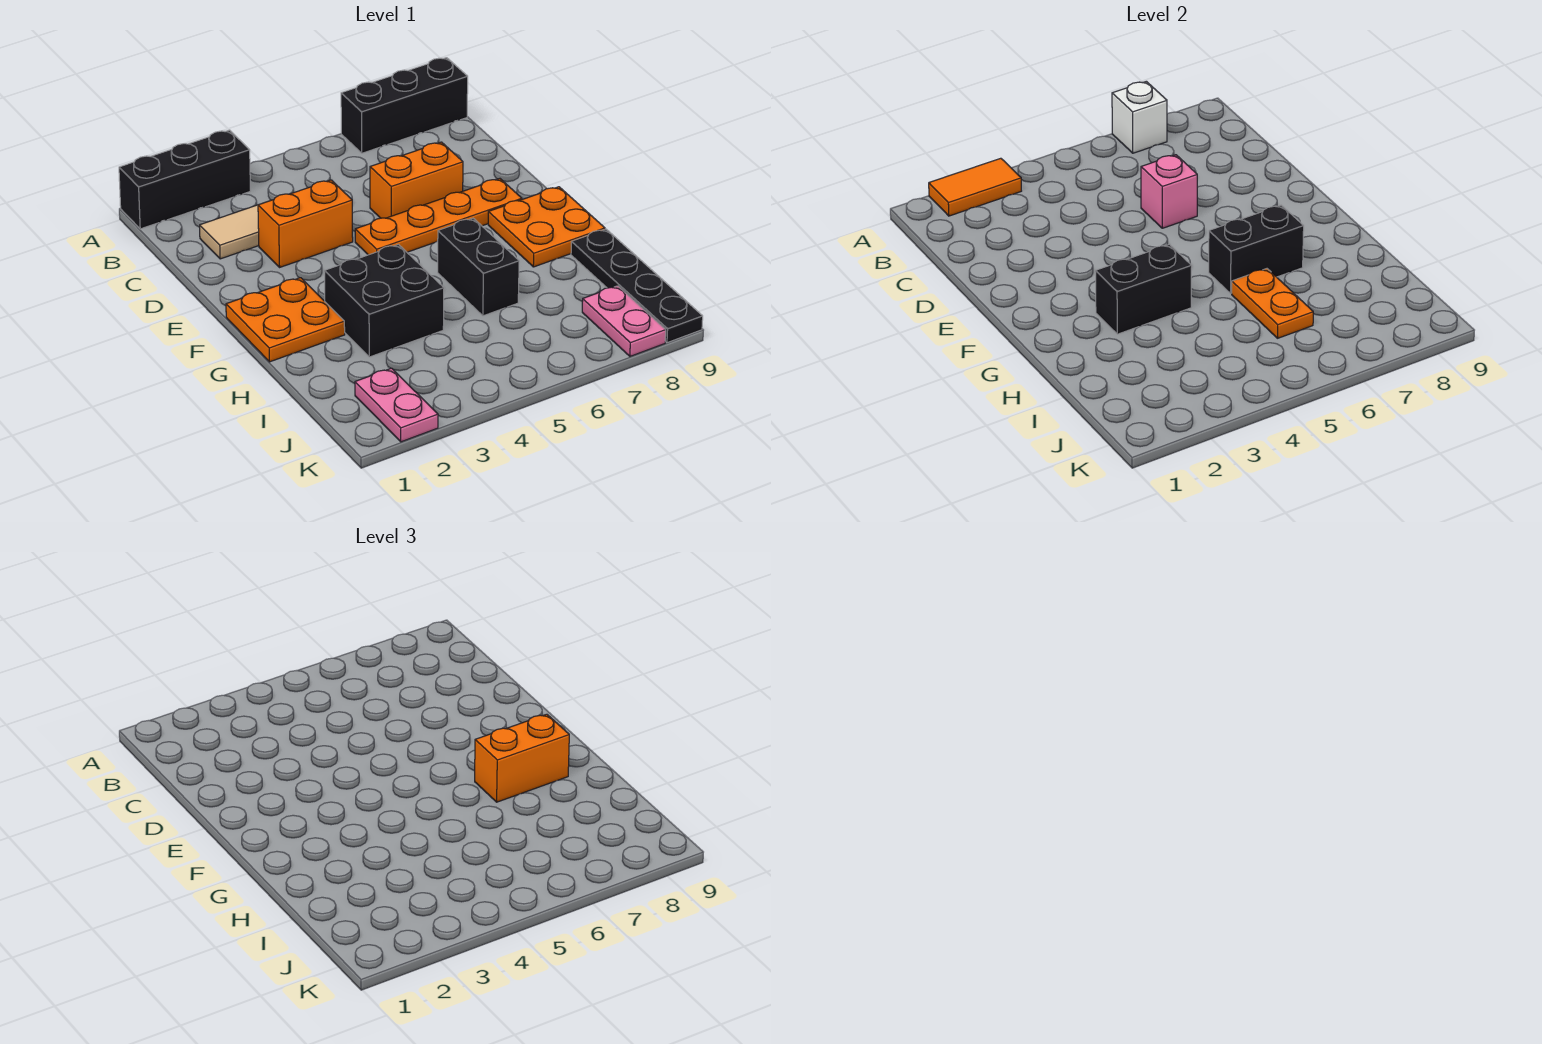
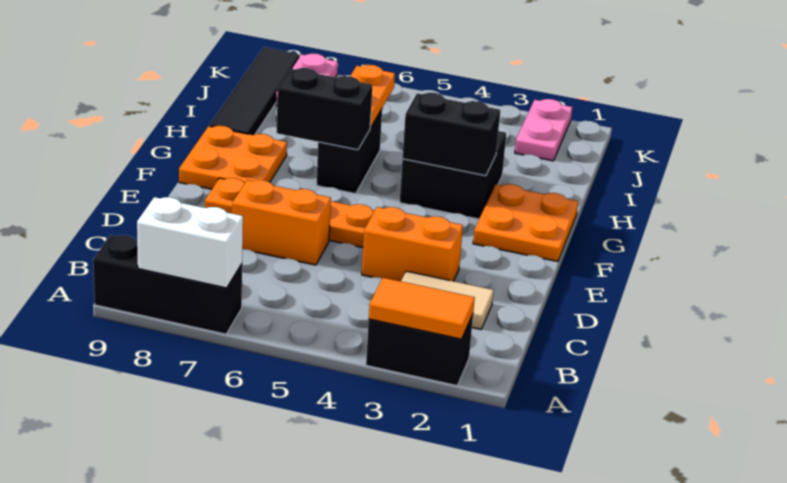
black brick A1:A3 level 1 -> black brick A2:A3 level 1
white brick A7 level 2 -> white brick A7:A8 level 2
pink brick D6 level 2 -> none
orange brick G7:G8 level 3 -> none
black plate H9:K9 level 1 -> black tile H9:K9 level 1

